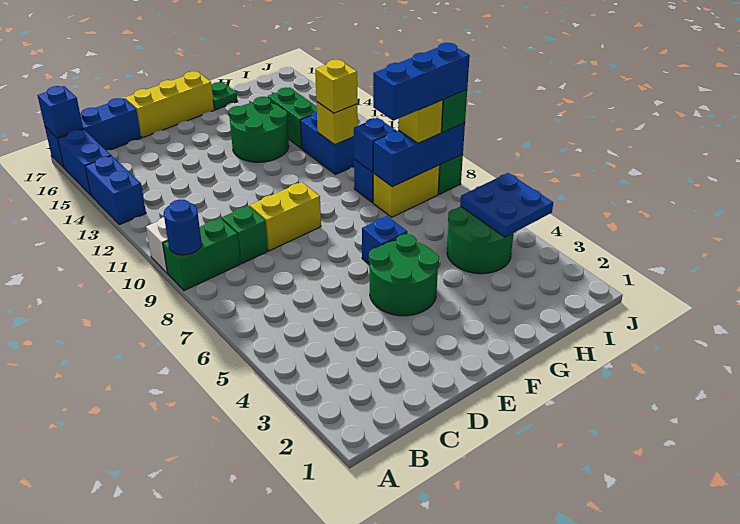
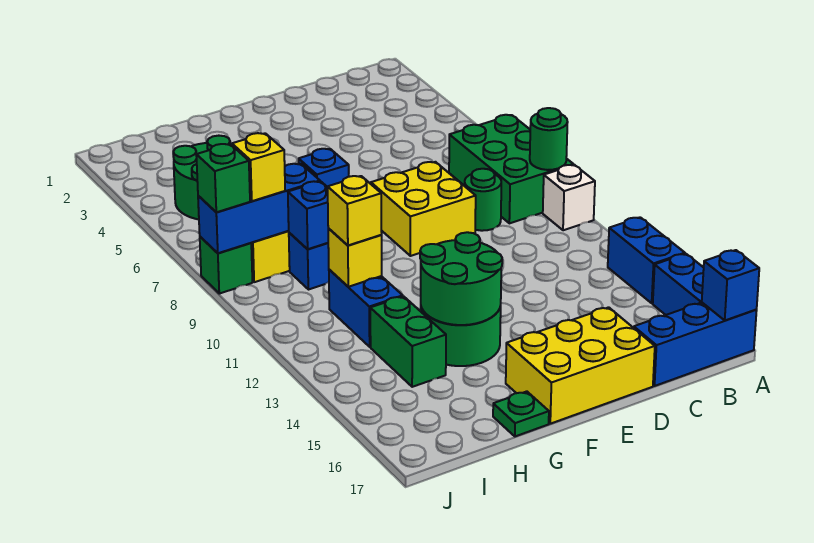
green brick A9:B9 level 1 -> green brick A7:B9 level 1
blue round brick A9 level 2 -> green round brick A9 level 2
green brick C9 level 1 -> green round brick C9 level 1
yellow brick D9:E9 level 1 -> yellow brick D8:E9 level 1
yellow brick D17:F17 level 1 -> yellow brick D16:F17 level 1
green round brick E4:F5 level 1 -> green round brick F13:G14 level 2
blue brick H8:J8 level 4 -> none
blue plate I4:J5 level 2 -> none

